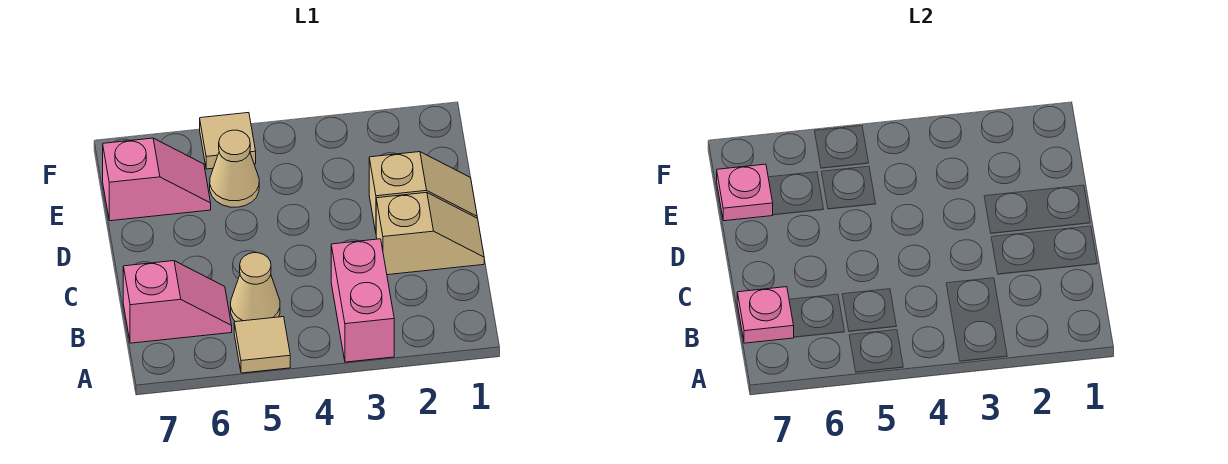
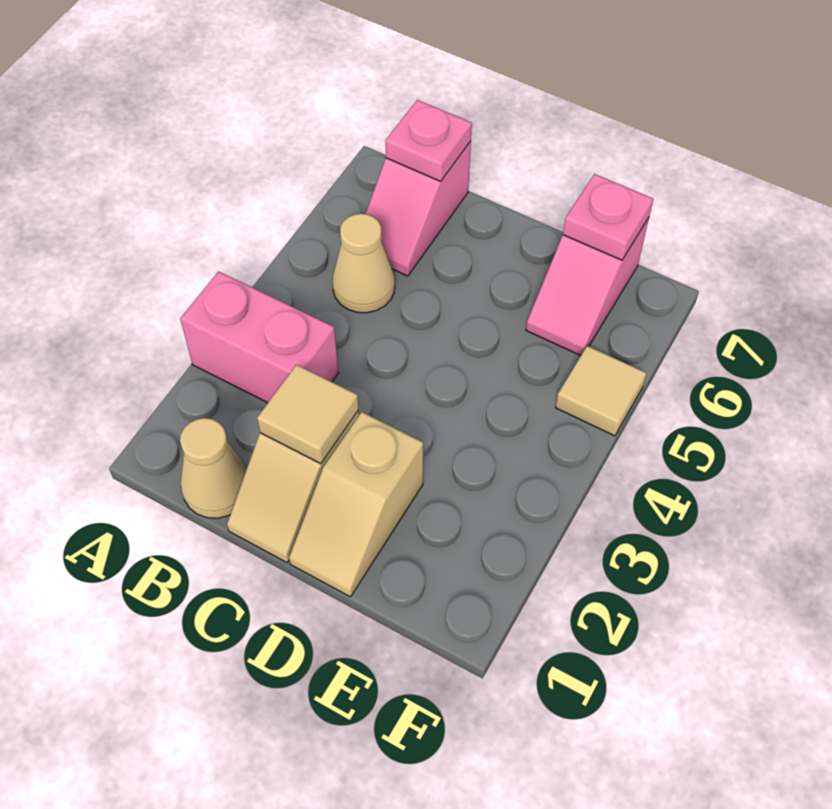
tan tile A5 level 1 -> tan tile C2 level 2
tan cone E5 level 1 -> tan cone B1 level 1

